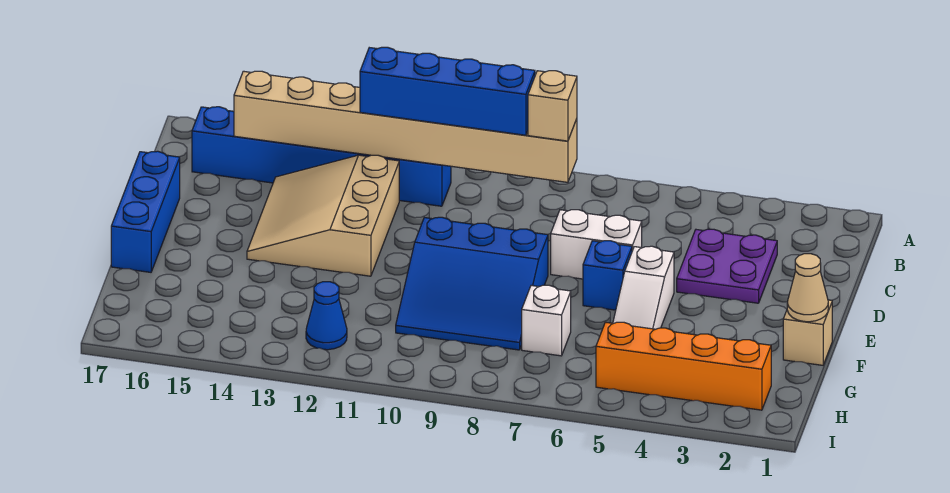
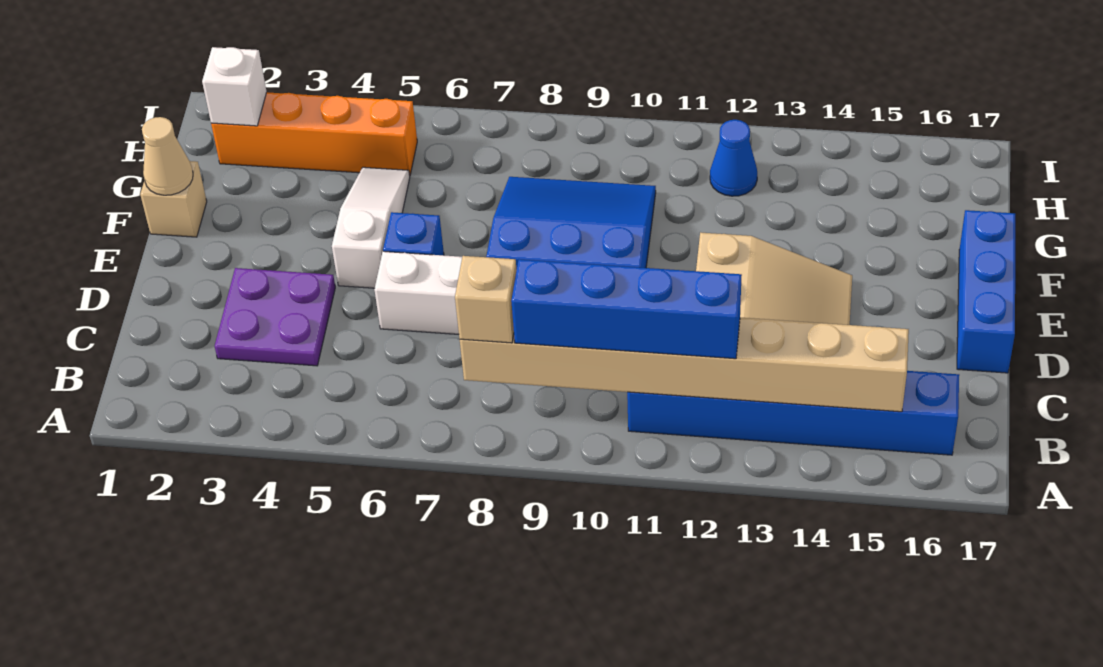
white brick G7 level 1 -> white brick H2 level 2

